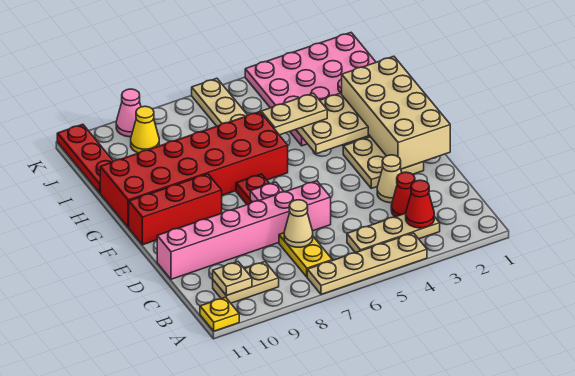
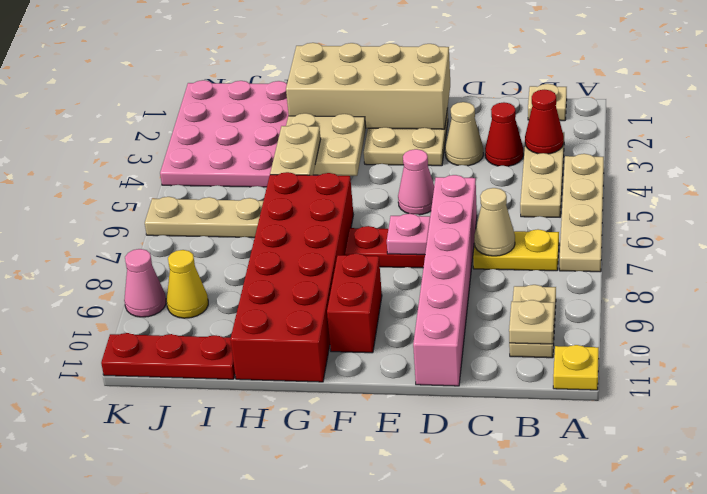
none -> tan plate B1 level 1
none -> pink cone E5 level 1
red brick F9:F11 level 1 -> red brick F9:F10 level 1

